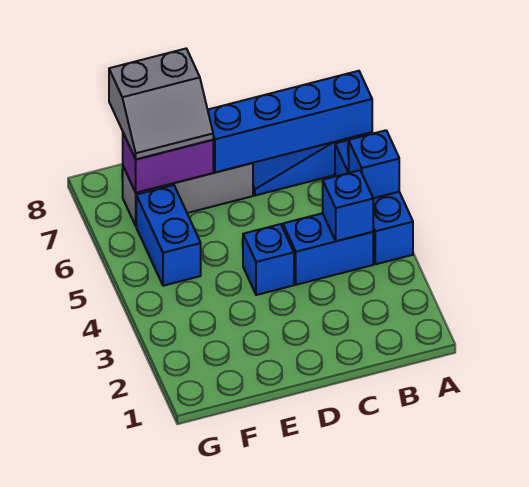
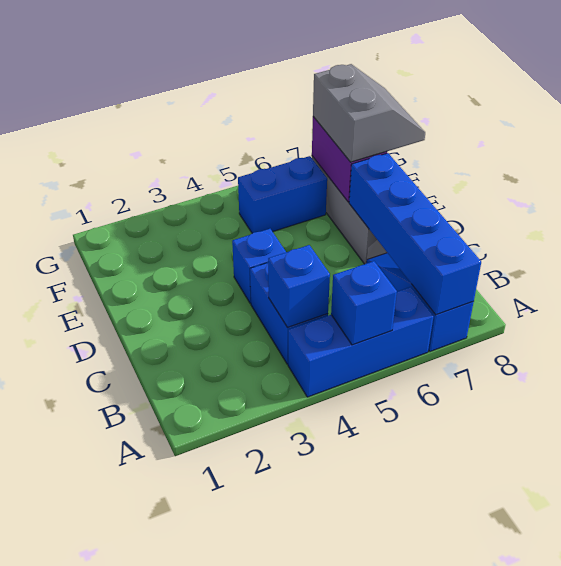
grey slope E7:F8 level 3 top 8 -> grey slope E7:F8 level 3 top 7

